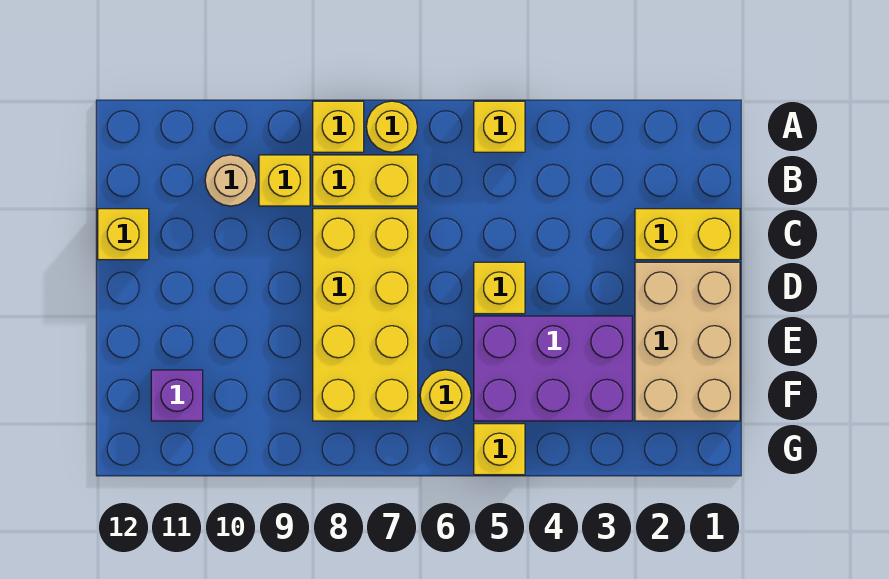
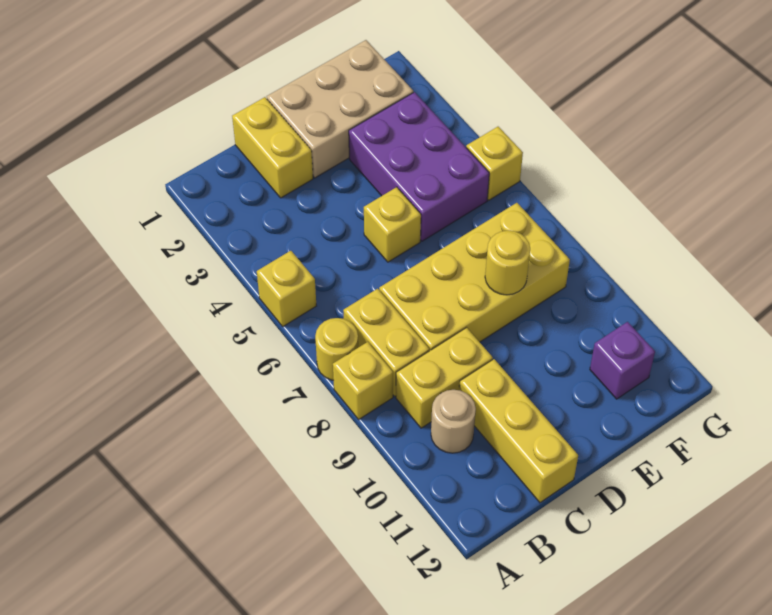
yellow brick B9 level 1 -> yellow brick B9:C9 level 1
yellow brick C12 level 1 -> yellow brick C10:C12 level 1
yellow round brick F6 level 1 -> yellow round brick E8 level 2

